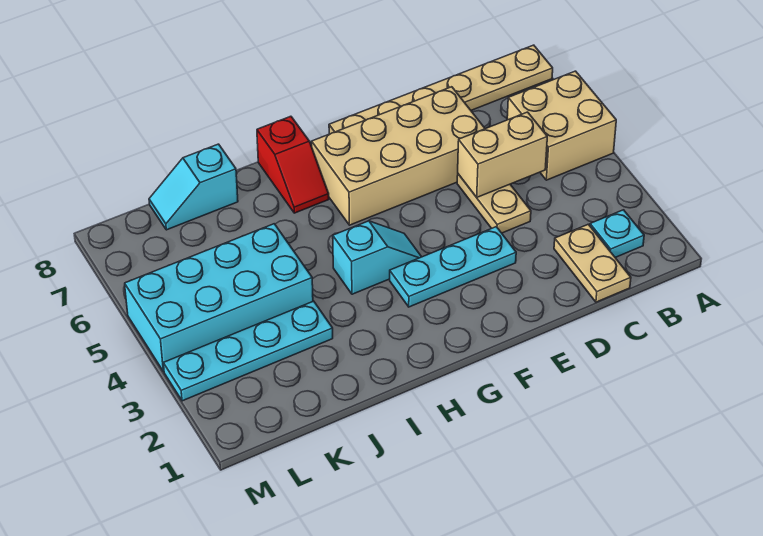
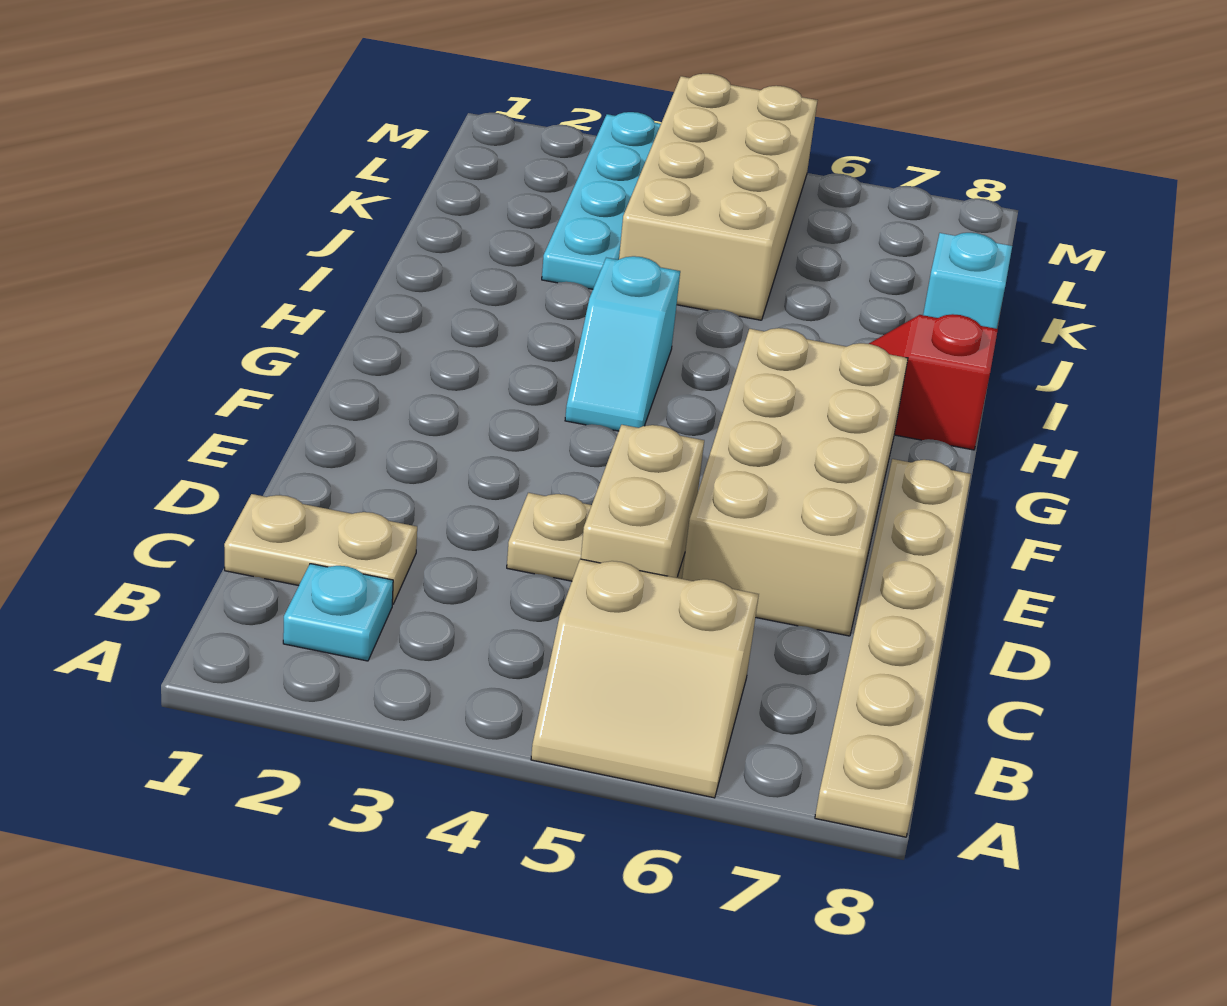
tan brick A5:B6 level 1 -> tan slope A5:B6 level 1 top B
cyan plate E3:G3 level 1 -> none
cyan brick J4:M5 level 1 -> tan brick J4:M5 level 1

